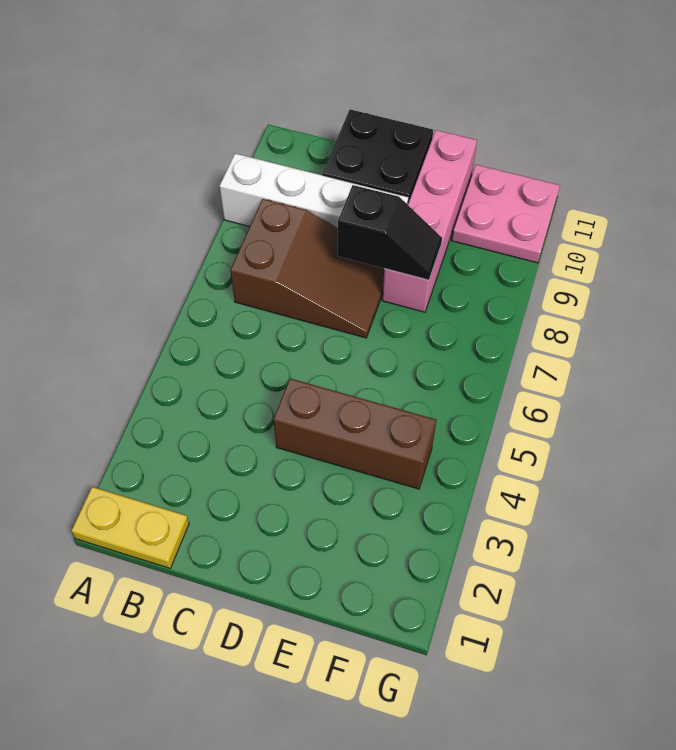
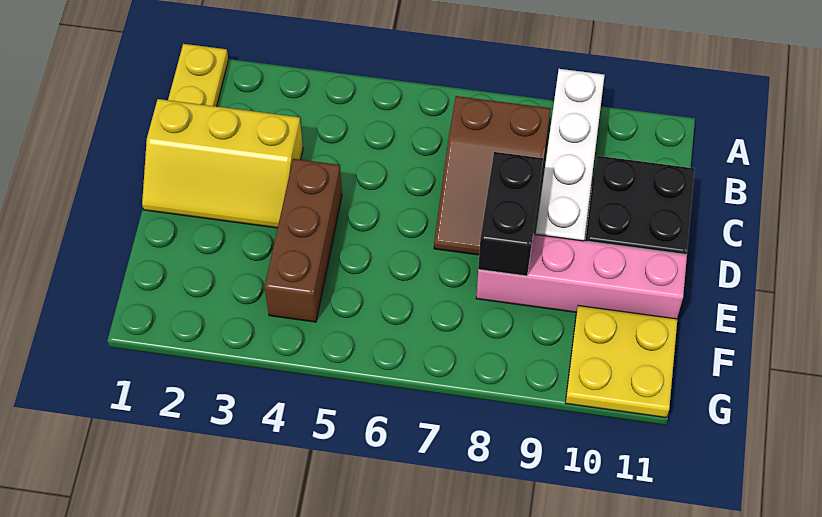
none -> yellow slope C1:D3 level 1 top C
black slope D8:E8 level 2 top D -> black brick D8:E8 level 2
pink plate F10:G11 level 1 -> yellow plate F10:G11 level 1

